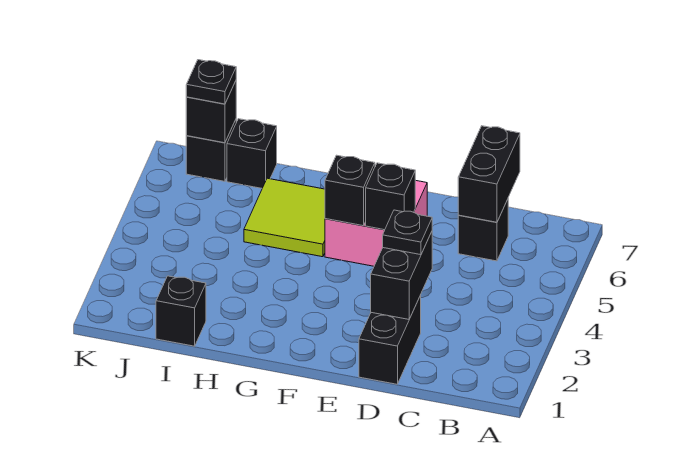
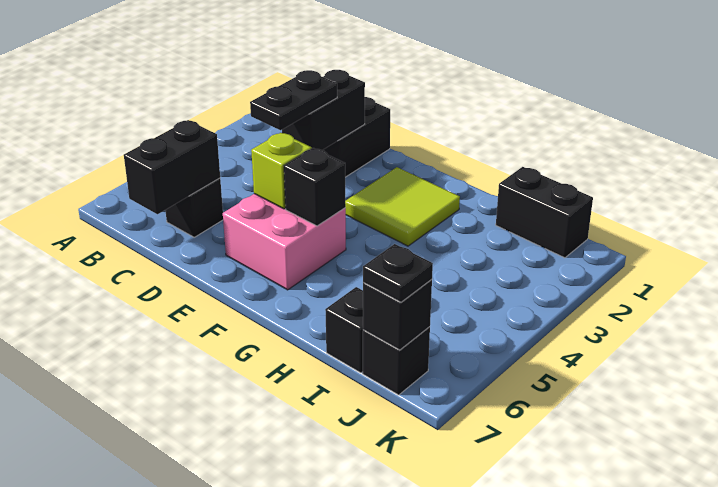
black plate D3 level 3 -> black plate D3:D4 level 3
black brick E5 level 2 -> lime brick E5 level 2
lime tile G5:H6 level 1 -> lime tile F2:G3 level 1
black brick I1 level 1 -> black brick I1:J1 level 1

